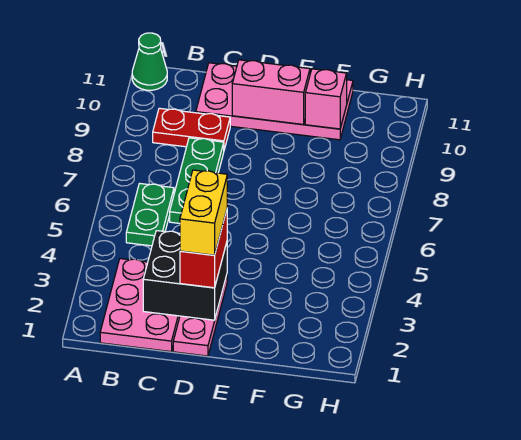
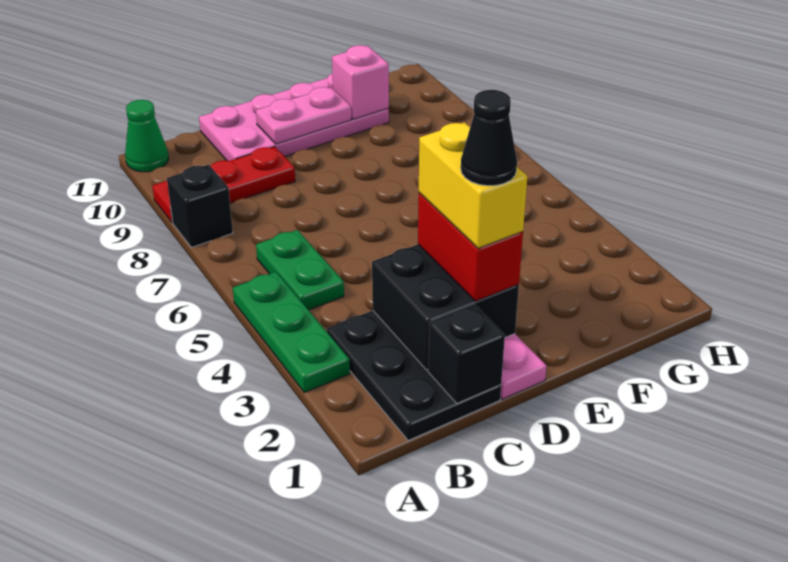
none -> black brick A8 level 1
pink plate B1:C3 level 1 -> black plate B1:C3 level 1
red plate B9:C9 level 1 -> red plate A9:C9 level 1
none -> black brick C1 level 2
green plate C6:C8 level 1 -> green plate A3:A5 level 1
none -> black cone D2 level 5
pink brick D10:E10 level 2 -> pink plate D10:E10 level 2

